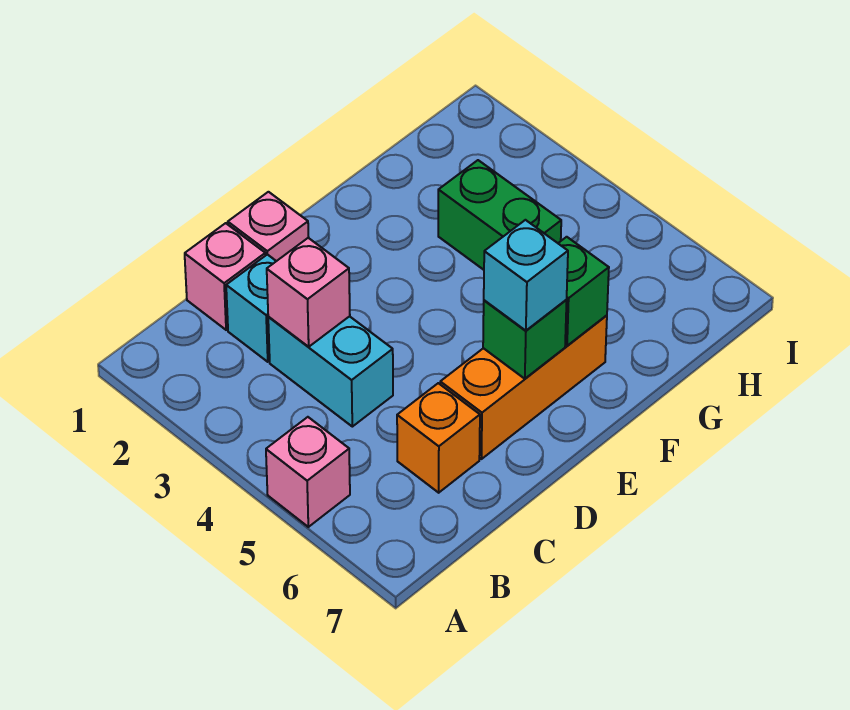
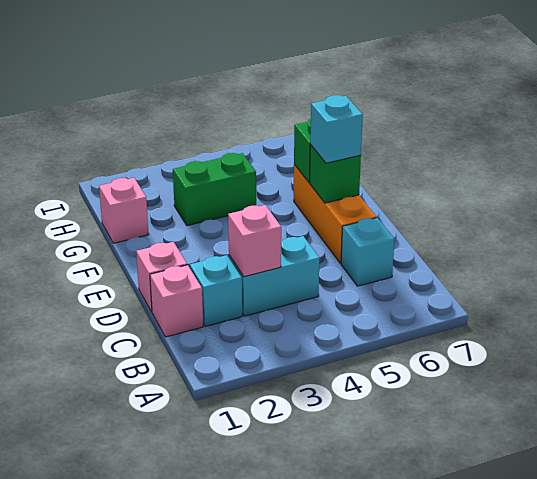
pink brick A5 level 1 -> pink brick G1 level 1
orange brick C6 level 1 -> cyan brick C6 level 1

